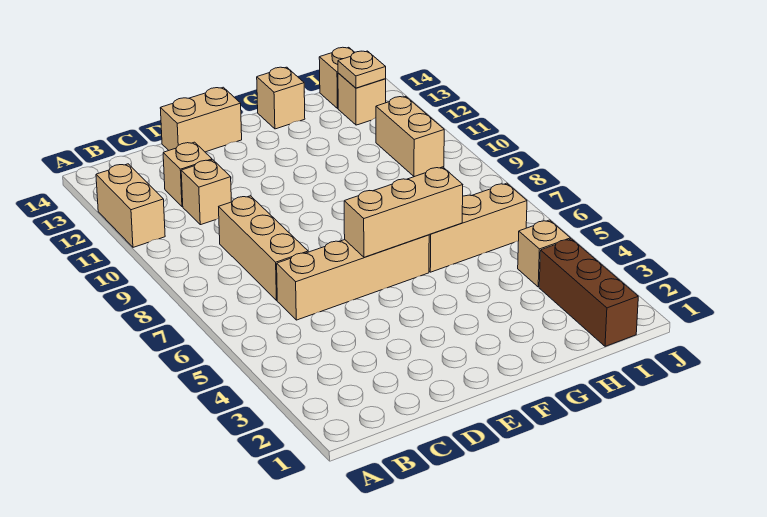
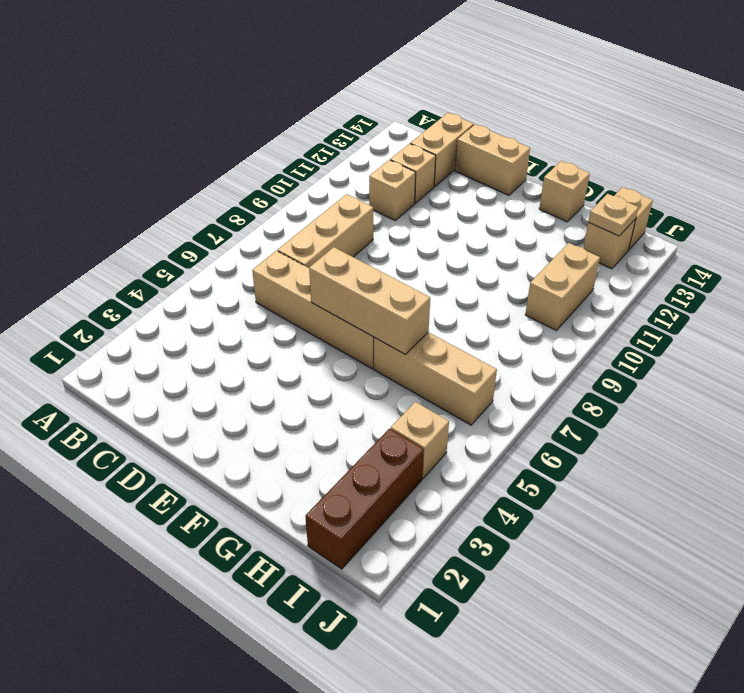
tan brick A11:A12 level 1 -> tan brick C13:C14 level 1

